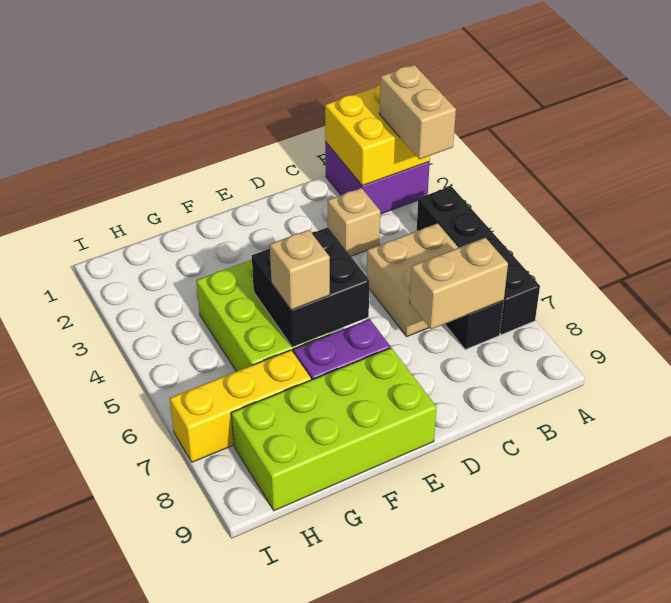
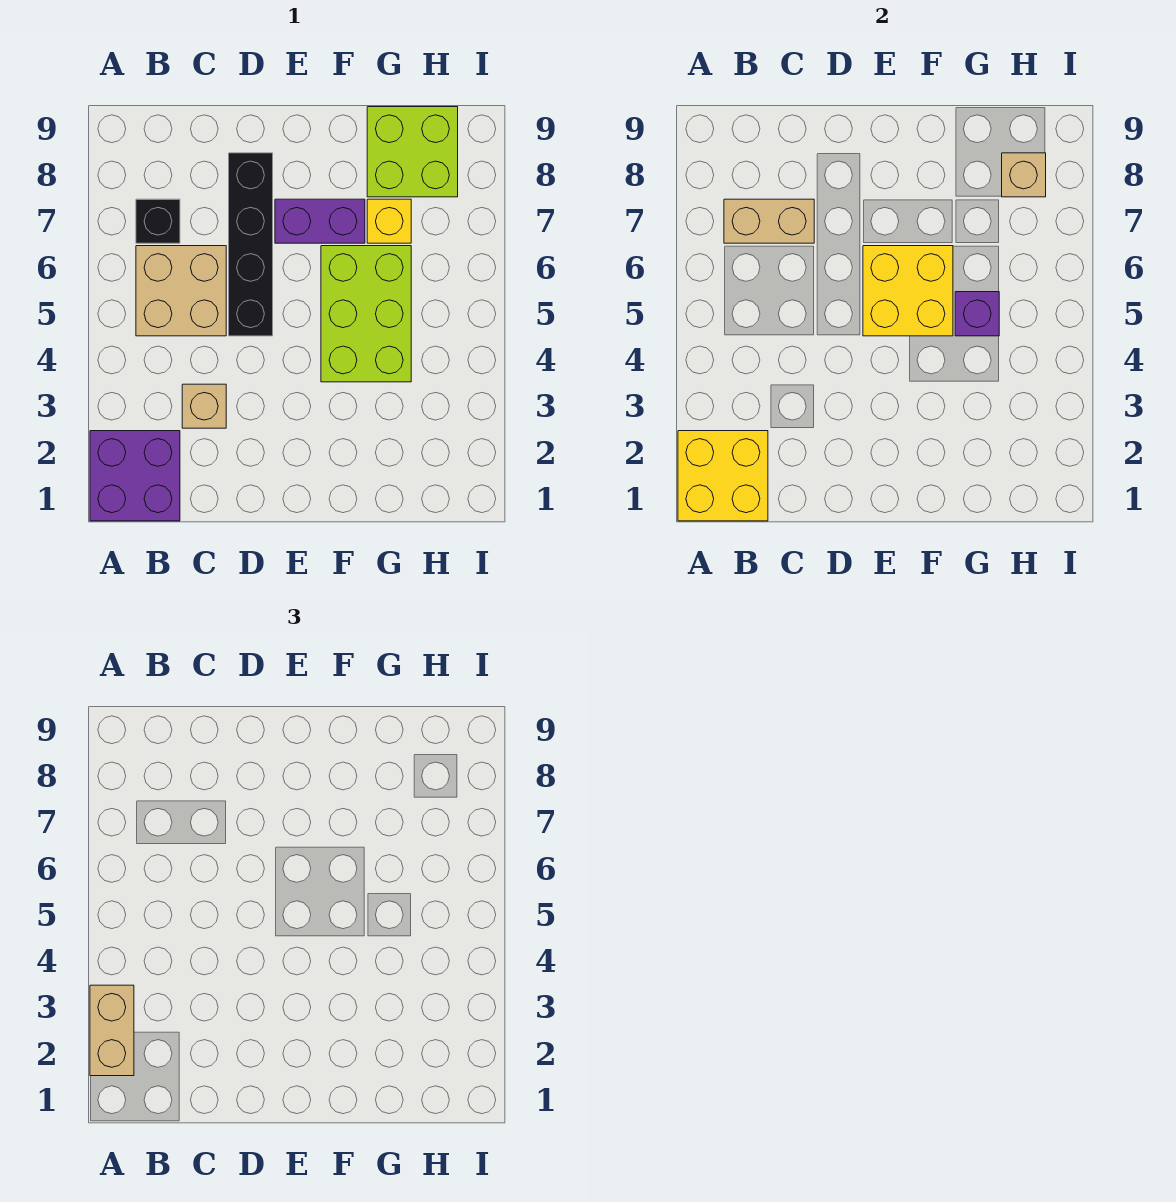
black brick A4:A7 level 1 -> black brick D5:D8 level 1
black brick E5:F6 level 2 -> yellow brick E5:F6 level 2
lime brick E8:H9 level 1 -> lime brick G8:H9 level 1
tan brick F6 level 3 -> tan brick H8 level 2
none -> purple brick G5 level 2
yellow brick G7:I7 level 1 -> yellow brick G7 level 1

